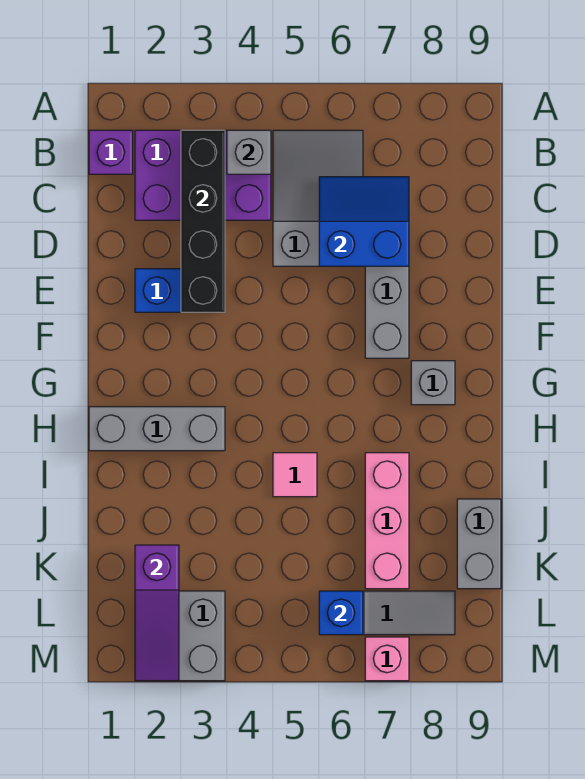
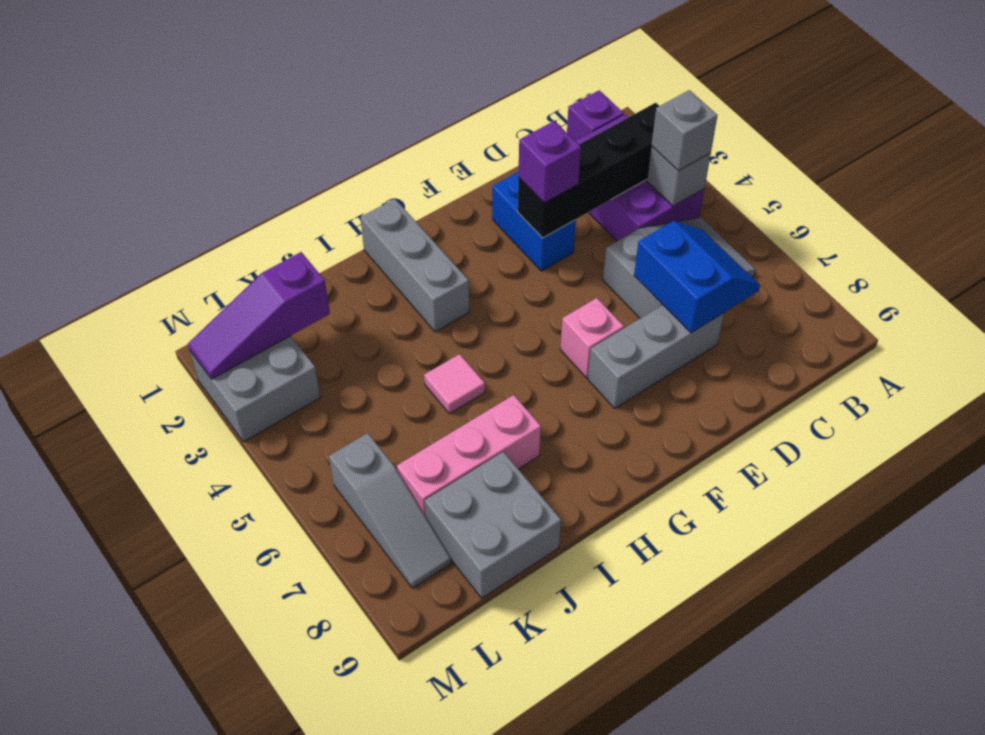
none -> purple brick E3 level 3
grey brick G8 level 1 -> grey brick B4 level 3
grey brick J9:K9 level 1 -> grey brick J8:K9 level 1
blue brick L6 level 2 -> none
pink brick M7 level 1 -> pink brick F6 level 1

